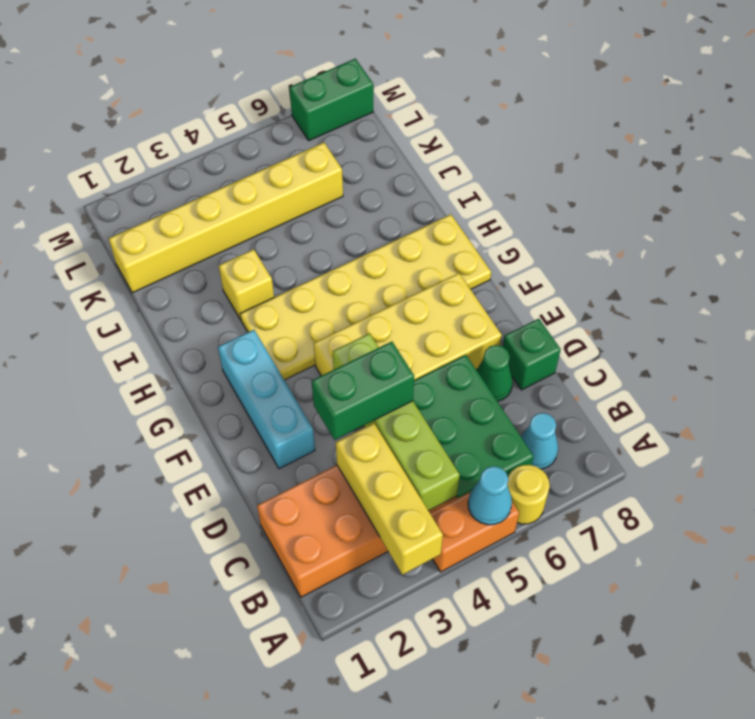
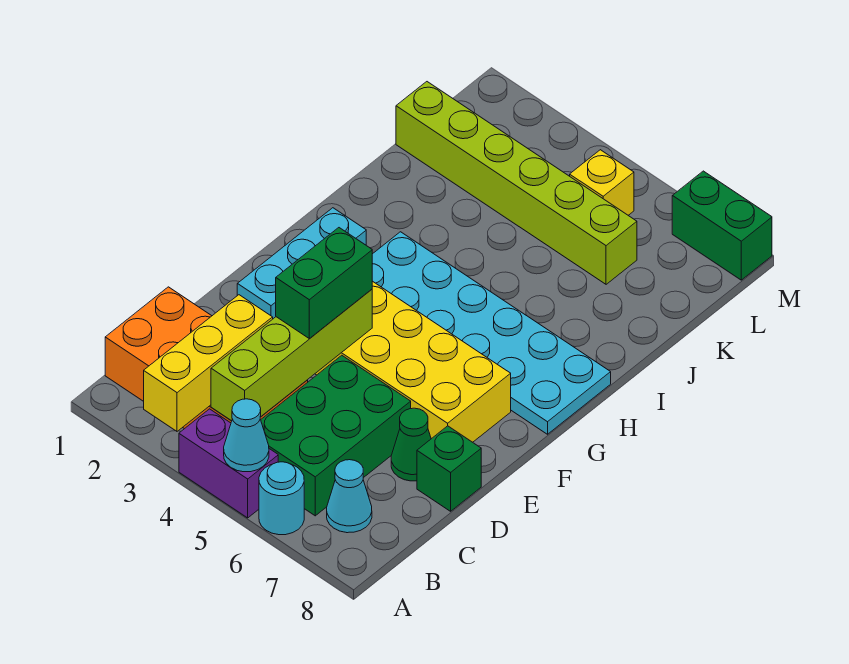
orange brick A4:A5 level 1 -> purple brick A4:A5 level 1
yellow round brick A6 level 1 -> cyan round brick A6 level 1
green brick D3:D4 level 3 -> green brick D4:E4 level 3
yellow plate G3:H8 level 1 -> cyan plate G3:H8 level 1
yellow brick I3 level 1 -> yellow brick L5 level 1
yellow brick K1:K6 level 1 -> lime brick K1:K6 level 1

